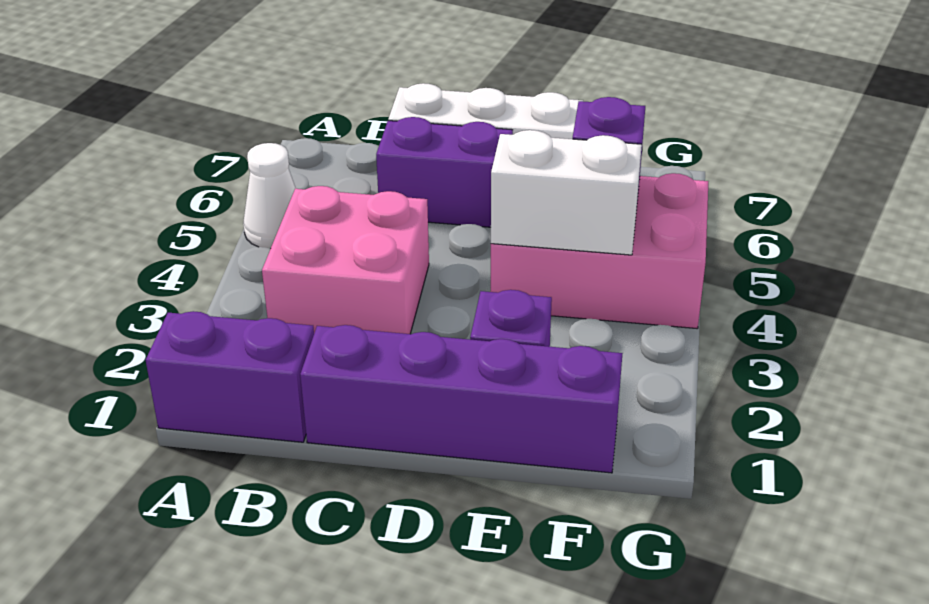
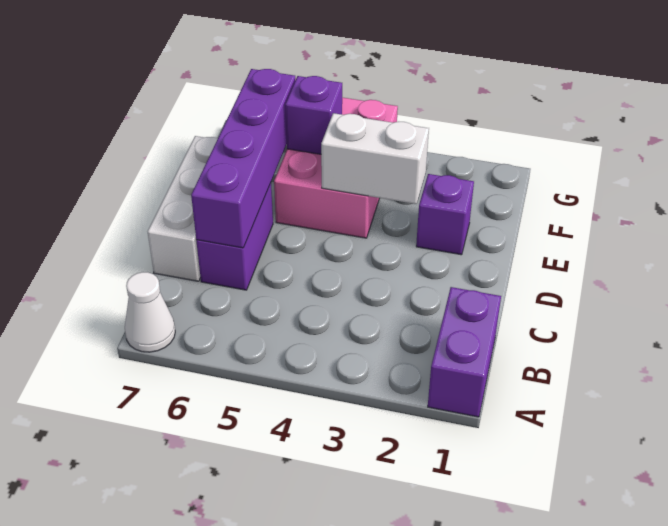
white cone A5 level 1 -> white cone A7 level 1
pink brick B3:C4 level 1 -> none
purple brick C1:F1 level 1 -> purple brick C6:F6 level 2
white brick E4:F4 level 2 -> white brick E3:E4 level 2

